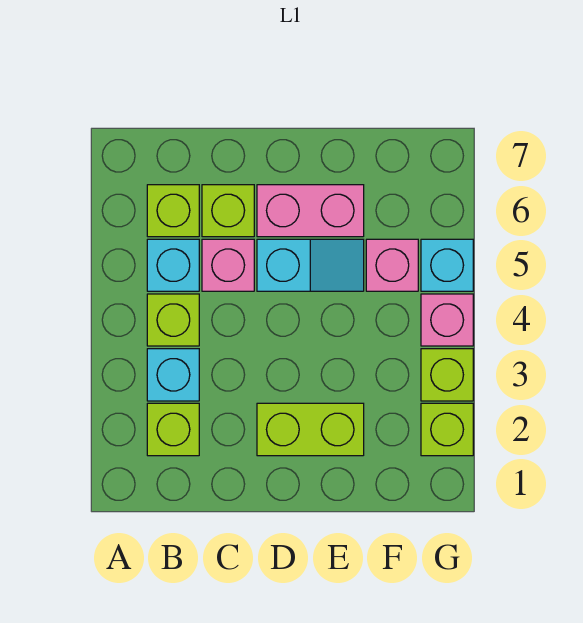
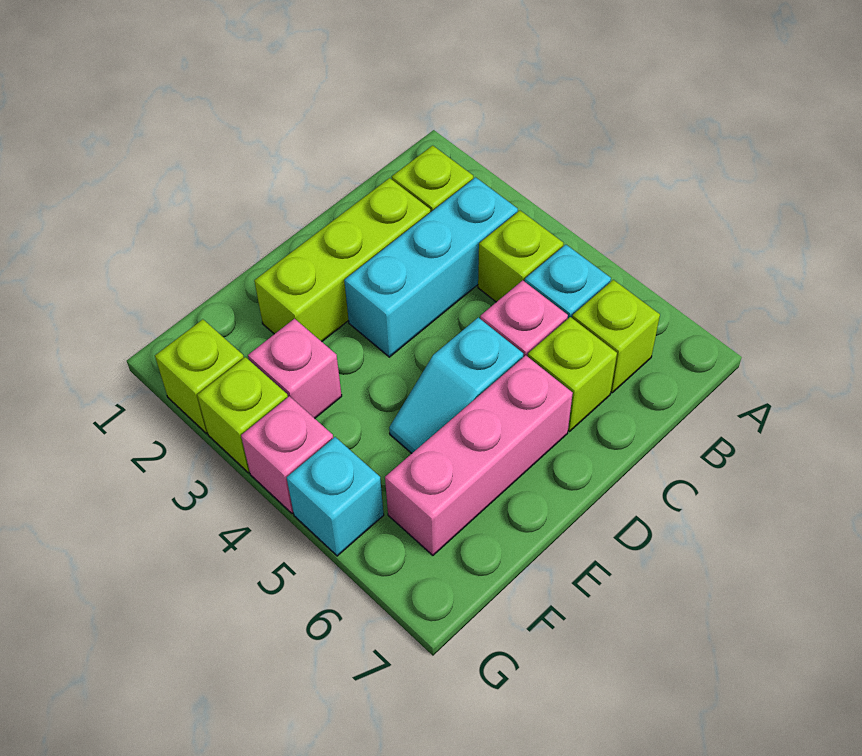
cyan brick B3 level 1 -> cyan brick B3:D3 level 1
lime brick D2:E2 level 1 -> lime brick C2:E2 level 1
pink brick D6:E6 level 1 -> pink brick D6:F6 level 1
pink brick F5 level 1 -> pink brick F3 level 1

